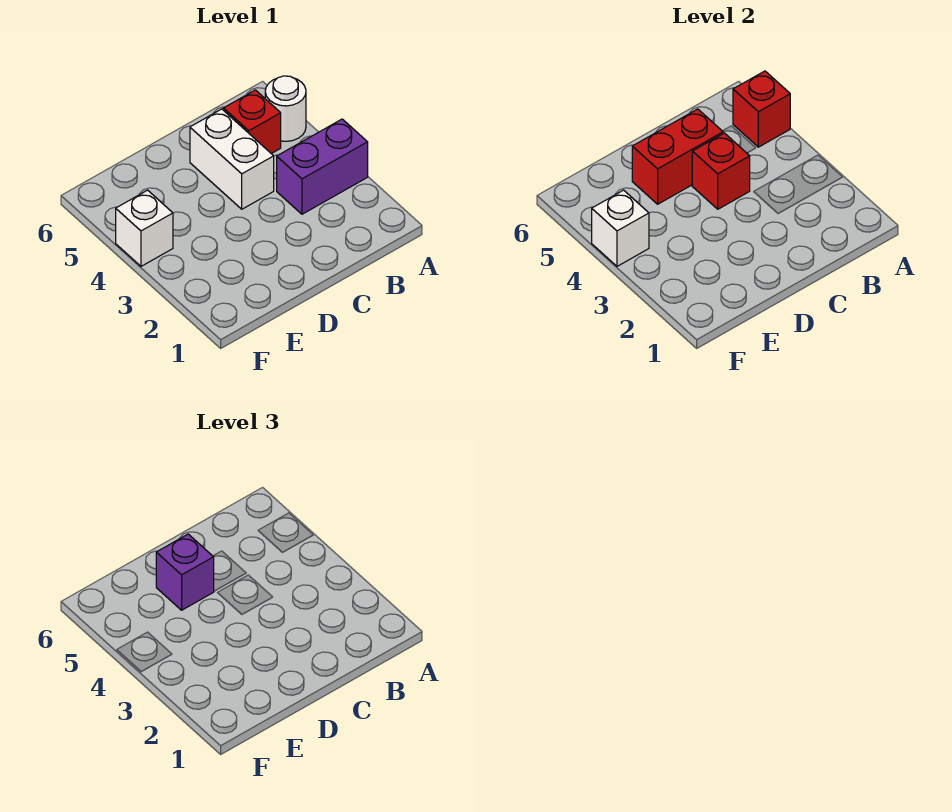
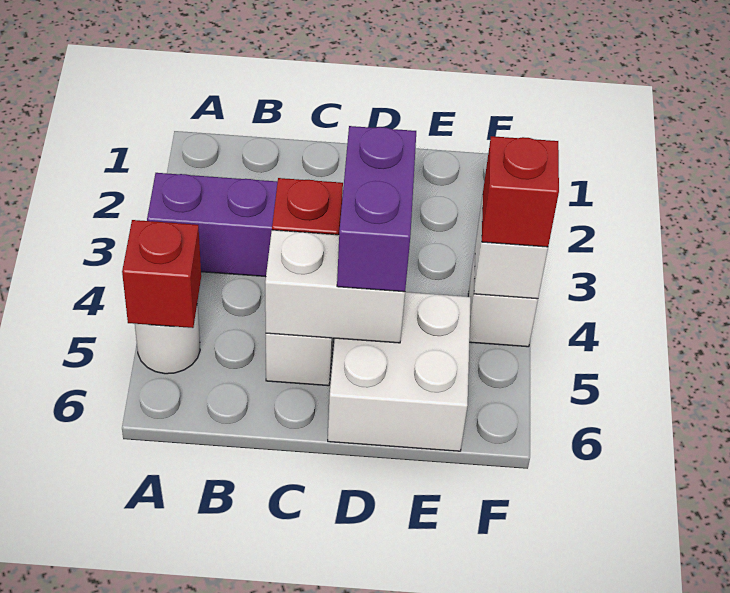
red brick B5 level 1 -> red brick F4 level 3
red brick C5:D5 level 2 -> white brick C5:D5 level 2
none -> white brick D5:E6 level 1
purple brick D5 level 3 -> purple brick D4:D5 level 3

